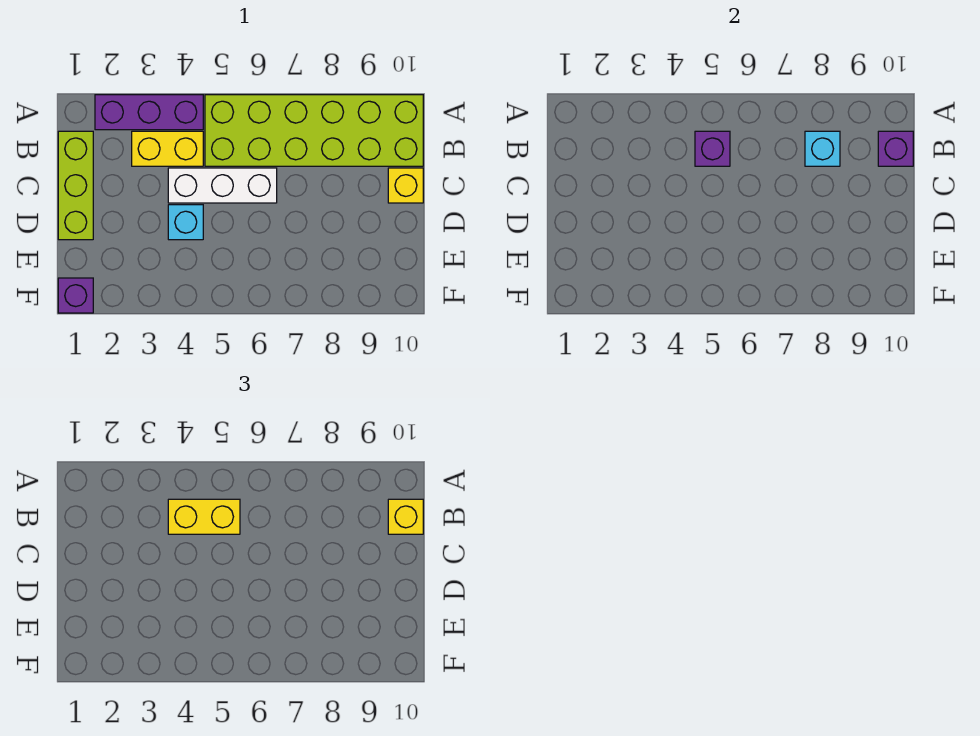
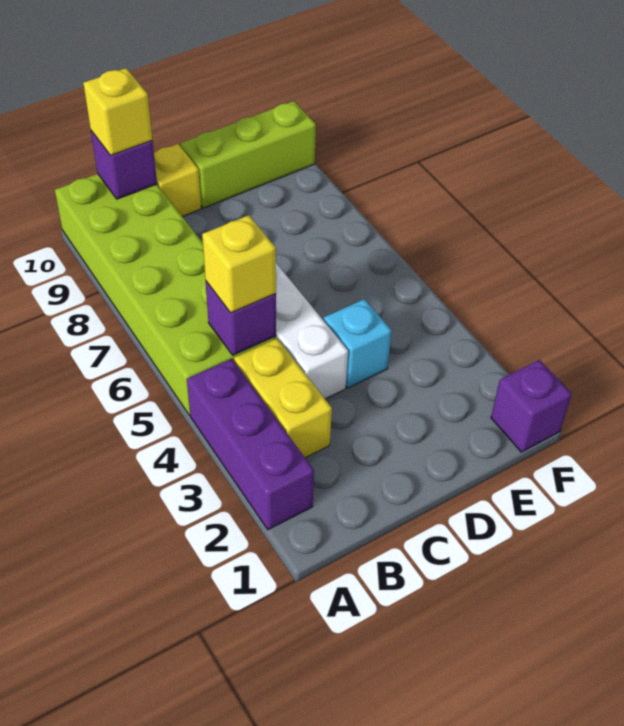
lime brick B1:D1 level 1 -> lime brick D10:F10 level 1
yellow brick B4:B5 level 3 -> yellow brick B5 level 3
cyan brick B8 level 2 -> none

